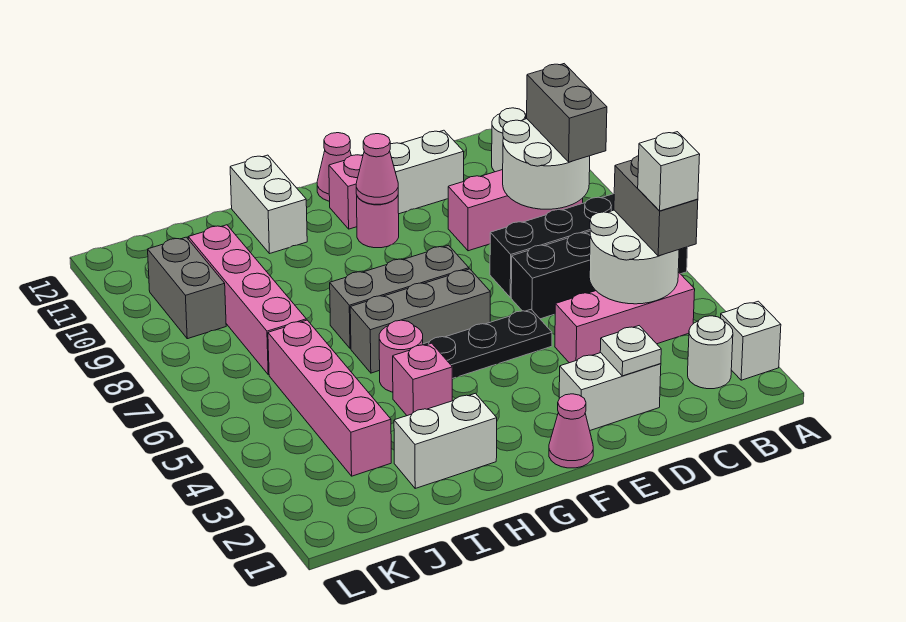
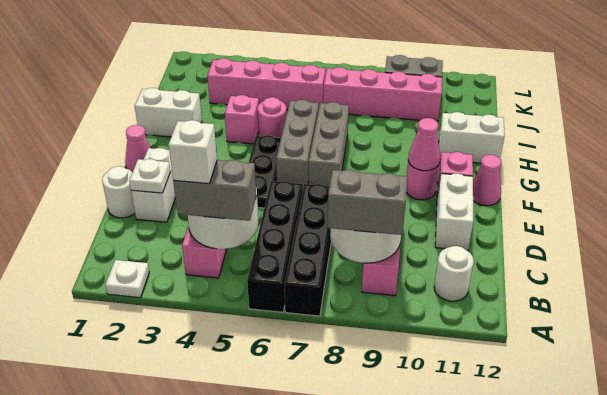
white brick A2 level 1 -> white plate A2 level 1
white round brick B2 level 1 -> white round brick D1 level 1
white brick H2:I2 level 1 -> white brick H1:H2 level 1

